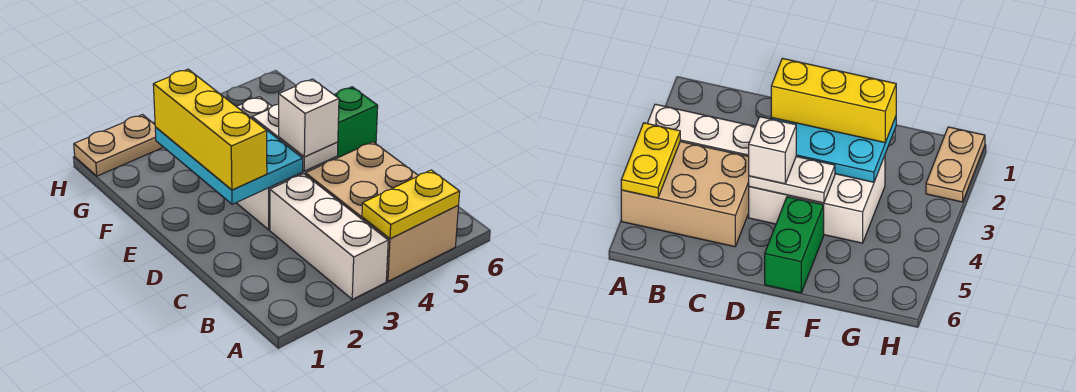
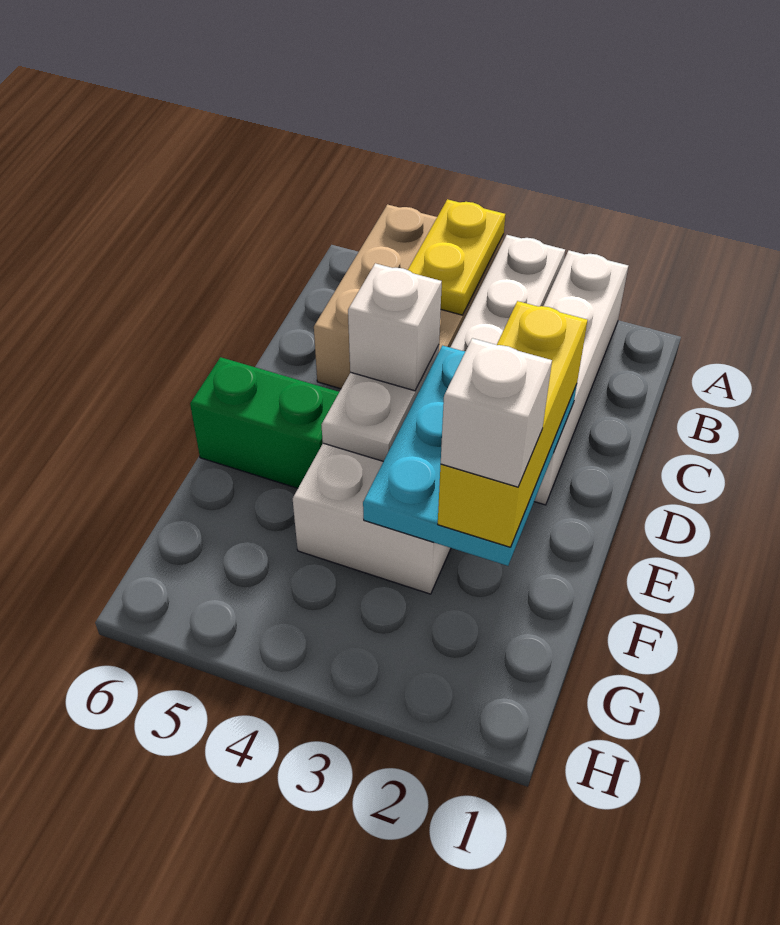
none -> white brick A2:D2 level 1
yellow plate A4:A5 level 2 -> yellow plate A4:B4 level 2
none -> white brick F2 level 4
tan plate H1:H2 level 1 -> none

